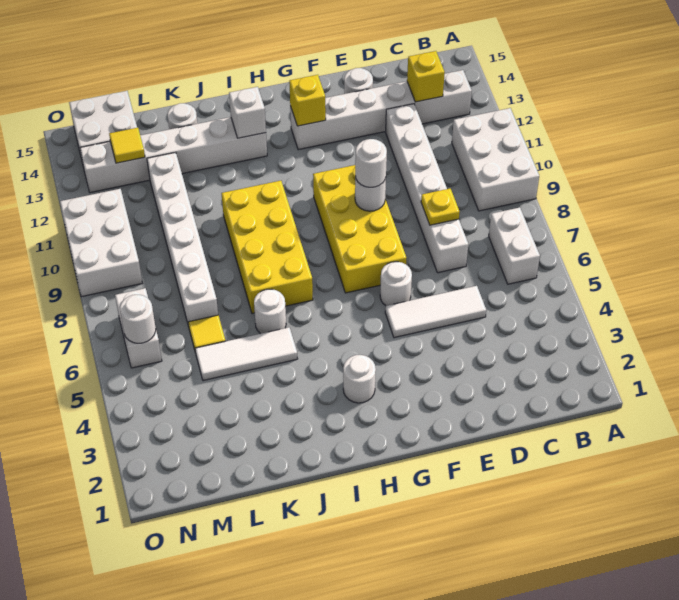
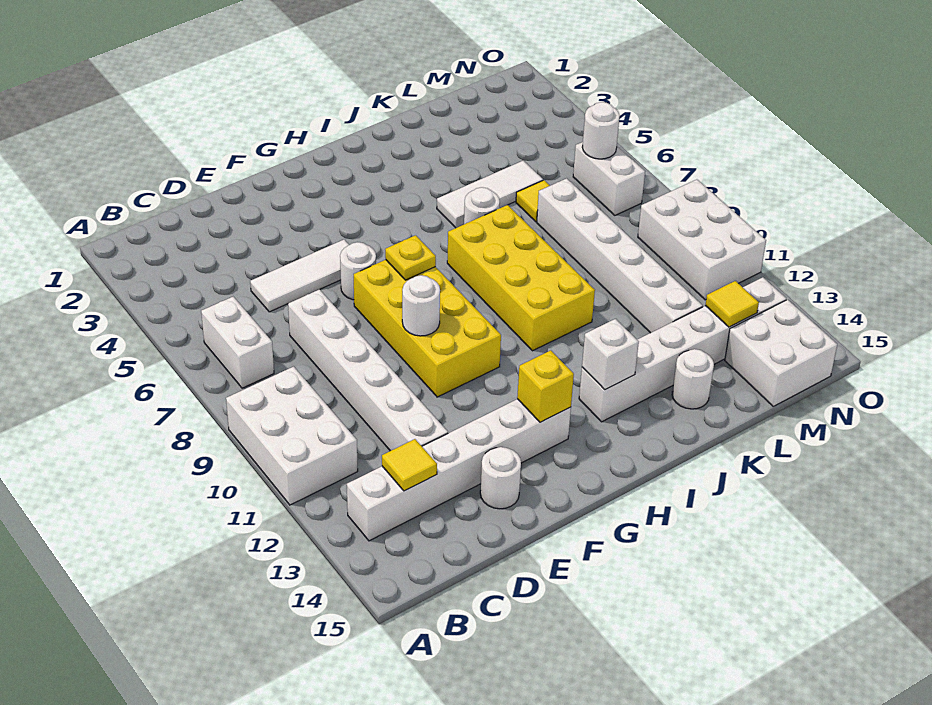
yellow brick C13 level 2 -> yellow tile C13 level 2
yellow plate D8 level 2 -> yellow plate G7 level 2
white round brick F9 level 3 -> none
white round brick H3 level 1 -> none

